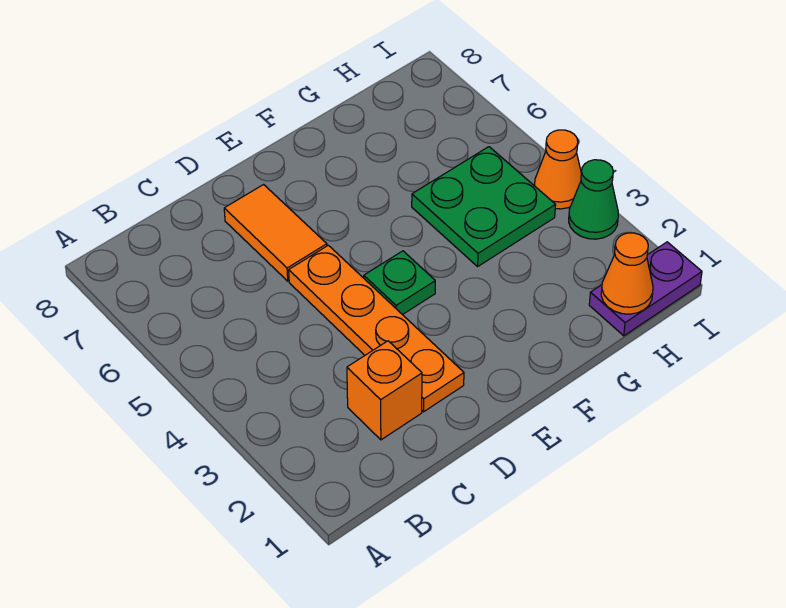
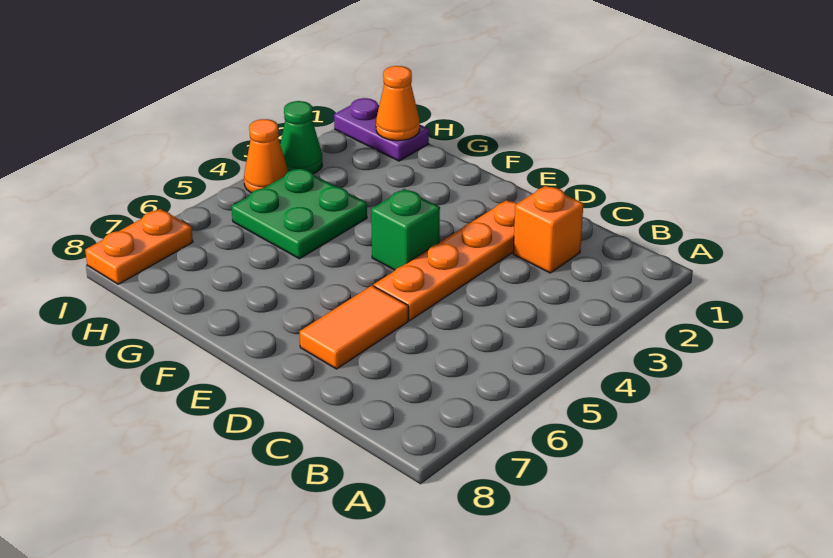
green plate E4 level 1 -> green brick E4 level 1
none -> orange plate I7:I8 level 1

